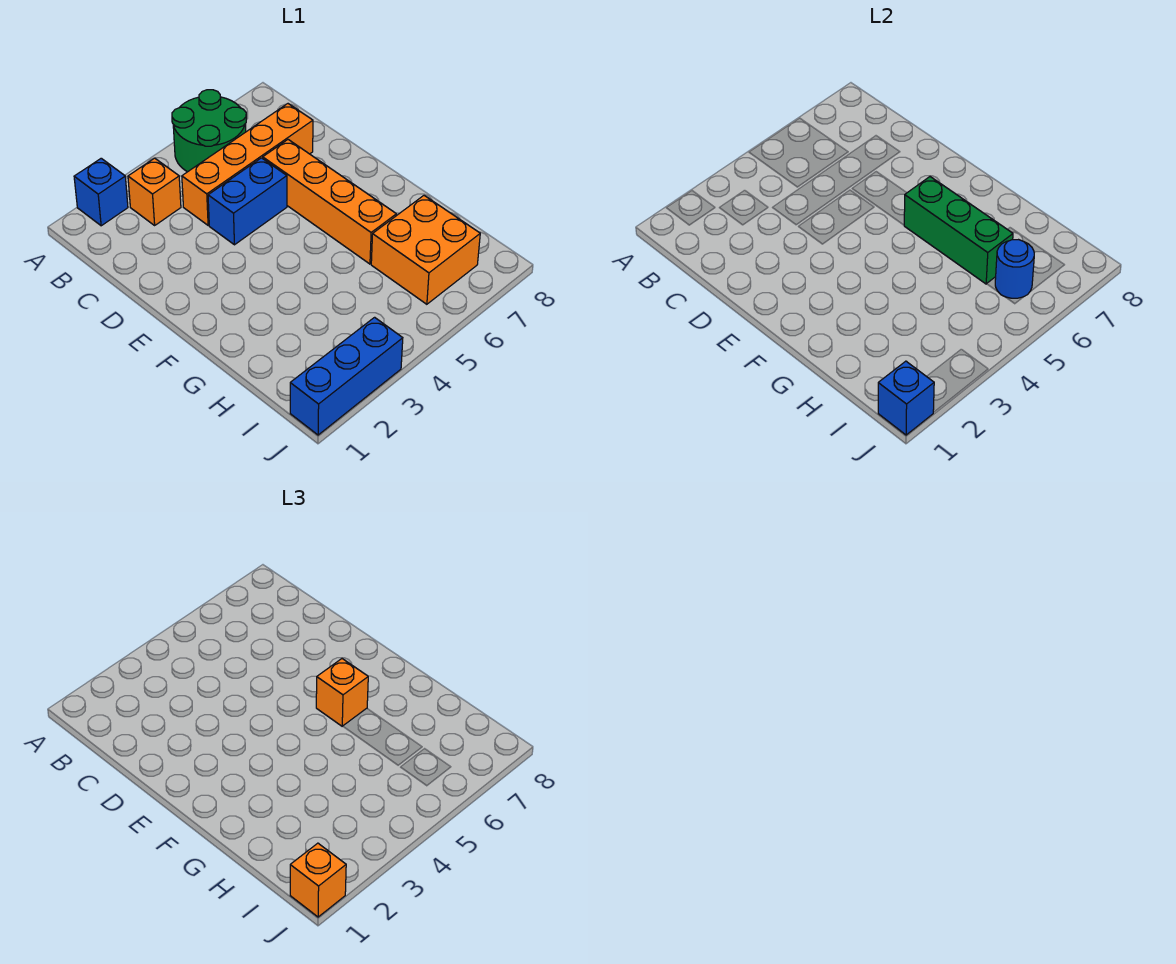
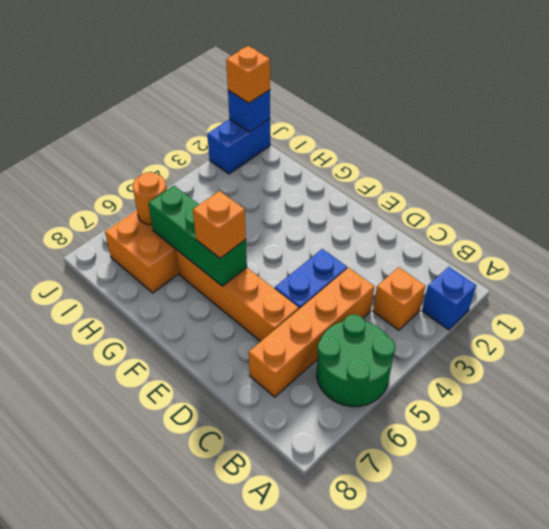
blue round brick I6 level 2 -> orange round brick I6 level 2
blue brick J1:J3 level 1 -> blue brick J1:J2 level 1

